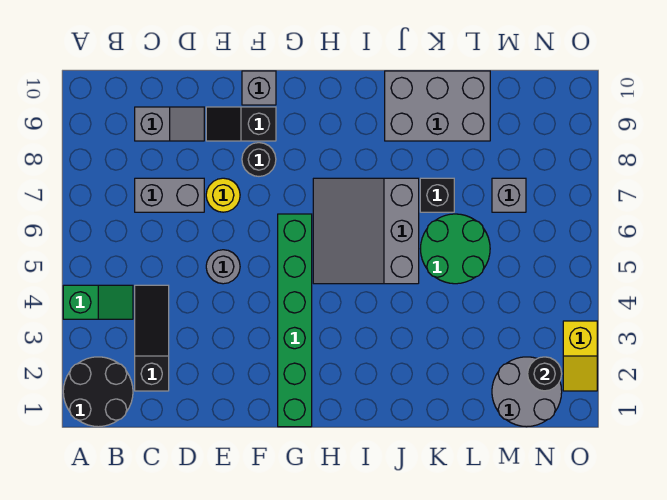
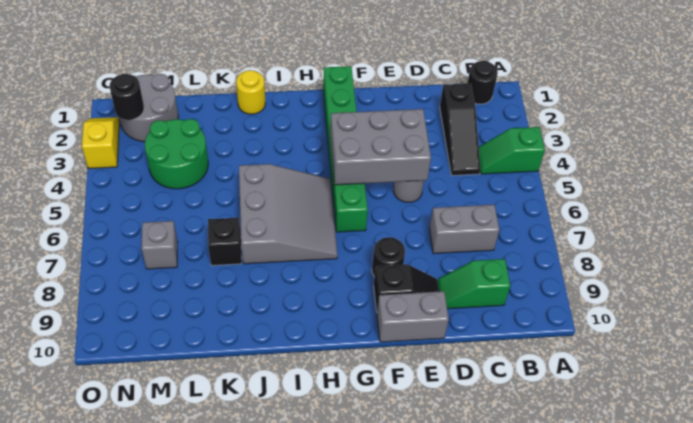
black round brick A1:B2 level 1 -> black round brick B1 level 1
grey slope C9:D9 level 1 top C -> green slope C9:D9 level 1 top C
yellow round brick E7 level 1 -> yellow round brick J1 level 1
grey brick F10 level 1 -> grey brick E10:F10 level 1
grey brick J9:L10 level 1 -> grey brick E4:G5 level 2
green round brick K5:L6 level 1 -> green round brick L3:M4 level 1

